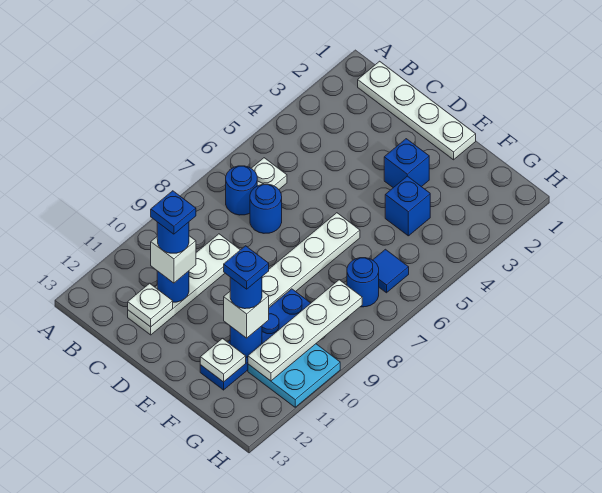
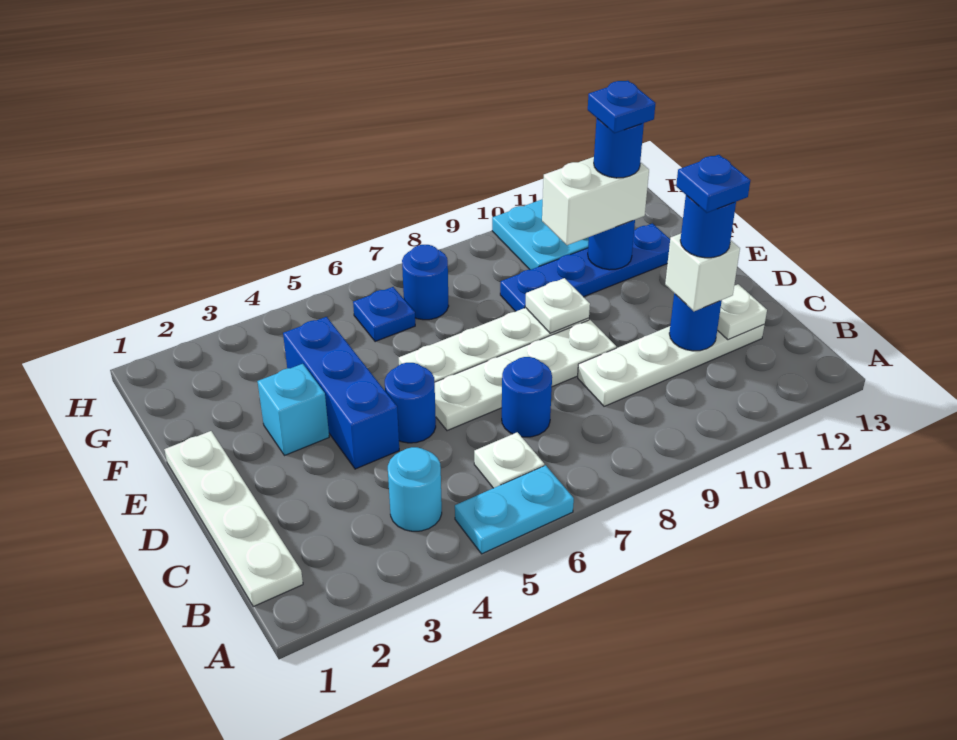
none -> cyan plate A5:A6 level 1
none -> cyan round brick B4 level 1
blue round brick B7 level 1 -> blue round brick D5 level 1
blue brick E3 level 1 -> cyan brick E3 level 1
blue brick F4 level 1 -> blue brick D4:F4 level 1
white brick F11 level 3 -> white brick F10:F11 level 3
white plate F12 level 2 -> white plate E9 level 2
blue tile G6 level 1 -> blue plate G6 level 1
white plate G8:G11 level 2 -> white plate D6:D9 level 1

